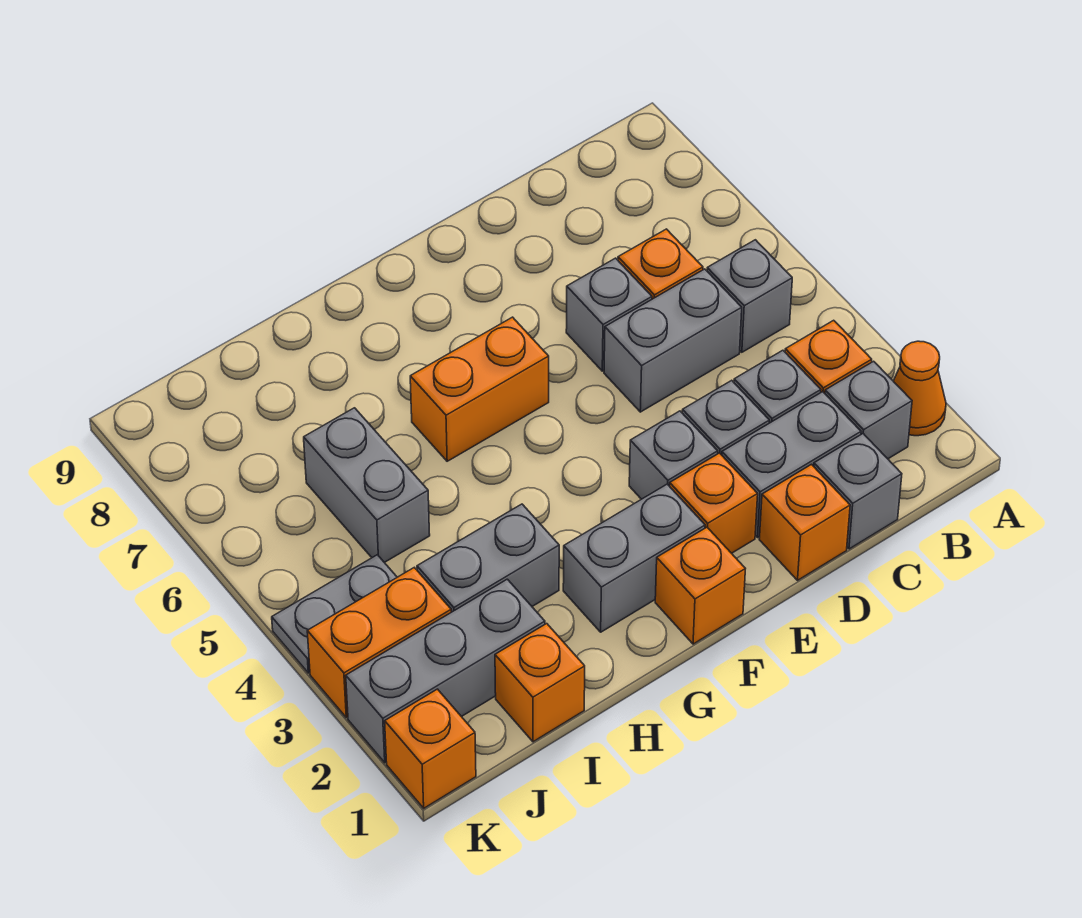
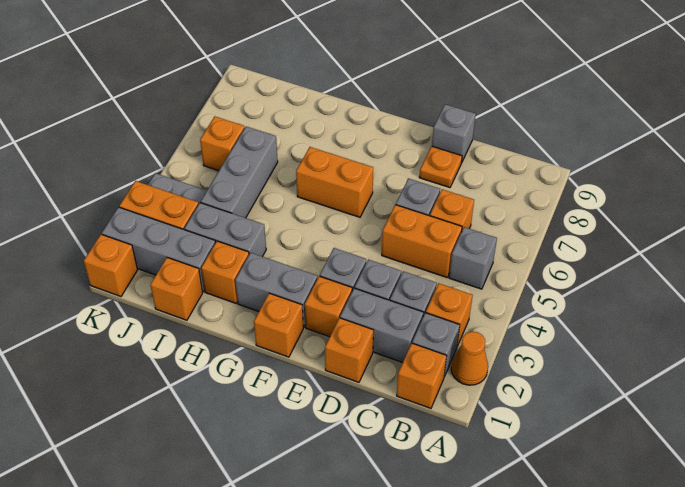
none -> orange brick B1 level 1
grey brick C1 level 1 -> grey brick D9 level 1
grey brick C5:D5 level 1 -> orange brick C5:D5 level 1
none -> orange plate D8 level 1
none -> orange brick H2 level 1
grey brick I5:I6 level 1 -> grey brick I4:I6 level 1
none -> orange brick J6 level 1

